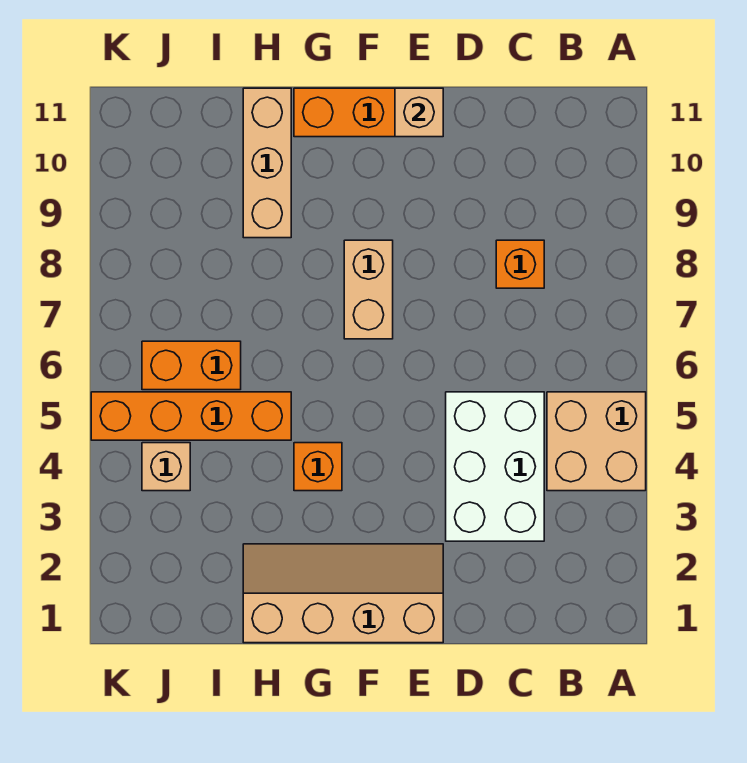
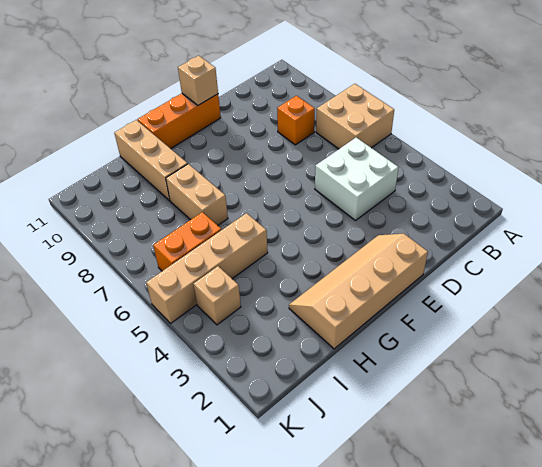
tan brick A4:B5 level 1 -> tan brick A6:B7 level 1
white brick C3:D5 level 1 -> white brick C4:D5 level 1
tan brick F7:F8 level 1 -> tan brick H7:H8 level 1
orange brick G4 level 1 -> none
orange brick H5:K5 level 1 -> tan brick H5:K5 level 1

